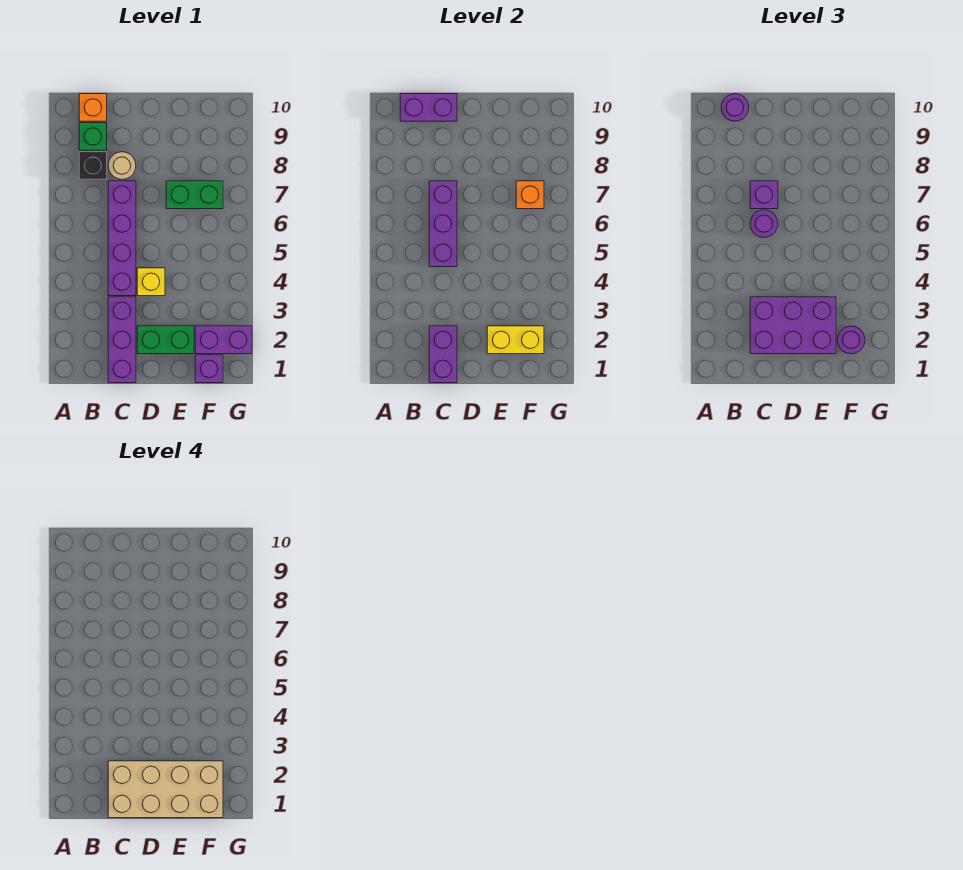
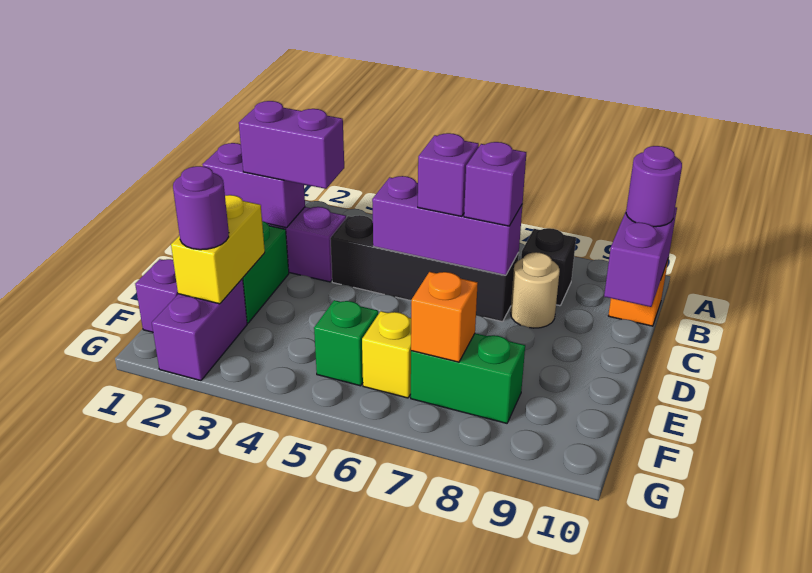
green brick B9 level 1 -> green brick F5 level 1
tan brick C1:F2 level 4 -> none
purple brick C2:E3 level 3 -> purple brick C2:C3 level 3
purple brick C4:C7 level 1 -> black brick C4:C7 level 1
purple round brick C6 level 3 -> purple brick C6 level 3
yellow brick D4 level 1 -> yellow brick F6 level 1
green brick E7:F7 level 1 -> green brick F7:F8 level 1

